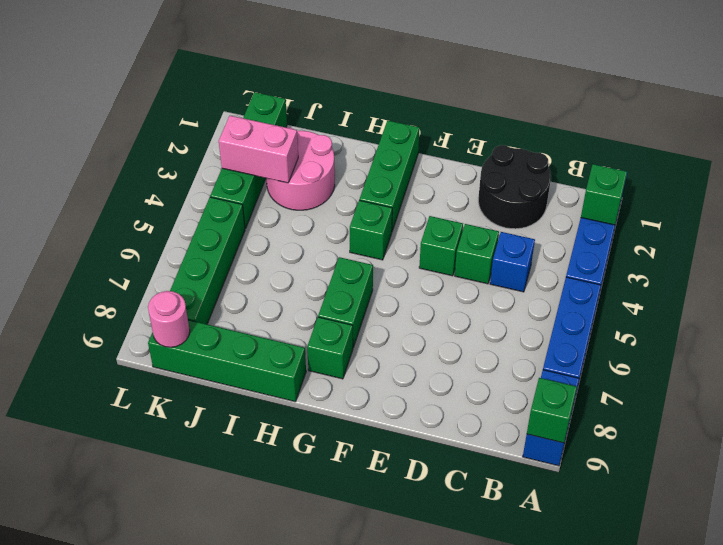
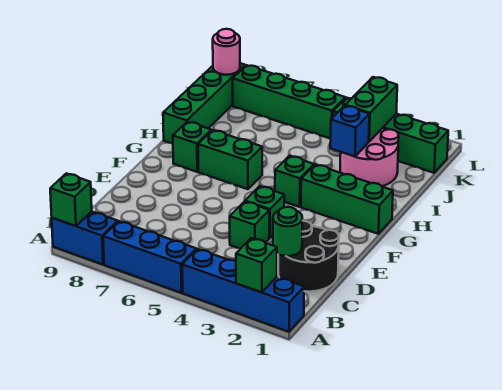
none -> green round brick C2 level 2
blue brick C4 level 1 -> blue brick I3 level 2
pink brick J3:K3 level 2 -> green brick J3:K3 level 2

